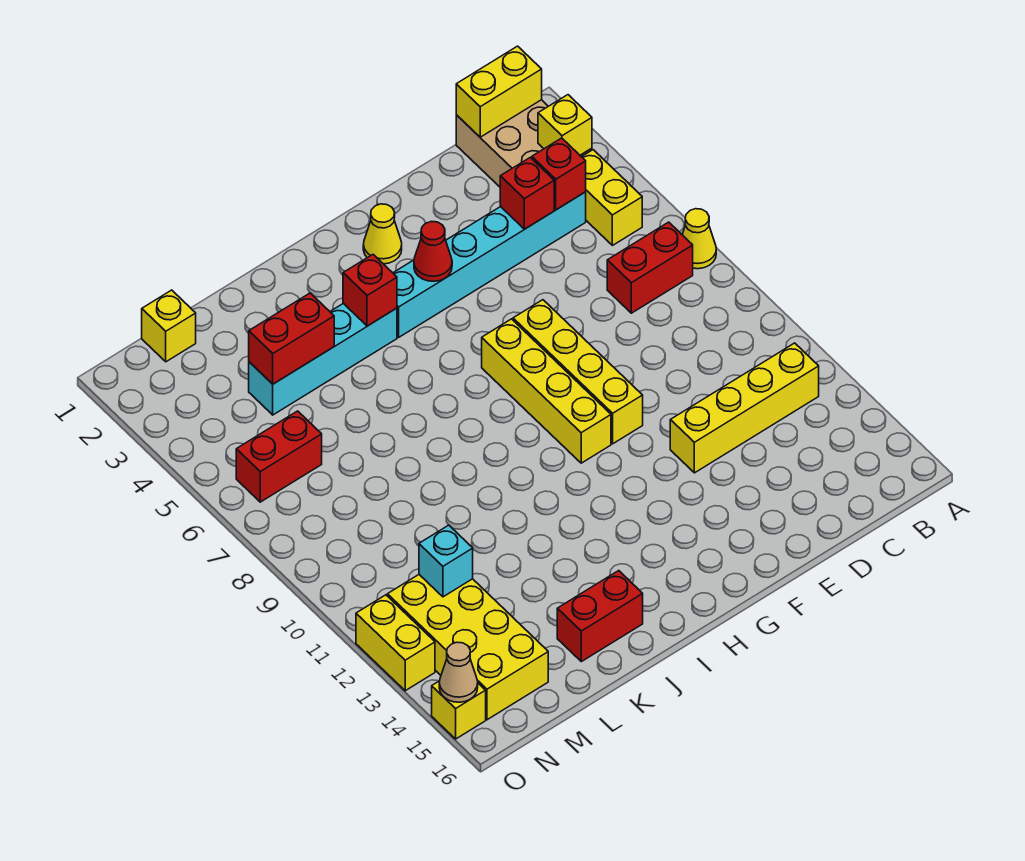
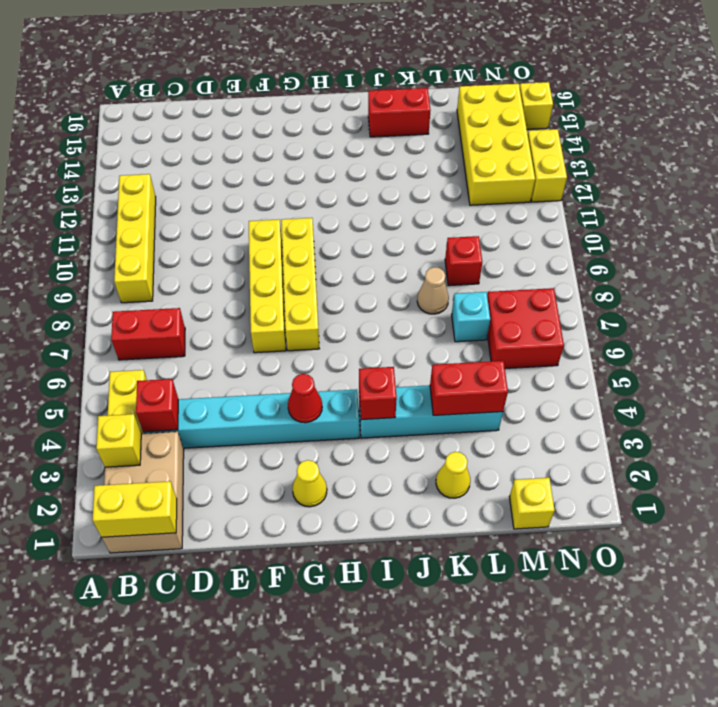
yellow cone A7 level 1 -> yellow cone K2 level 1
yellow brick B12:E12 level 1 -> yellow brick B9:B12 level 1
red brick D4 level 2 -> red brick L9 level 1
red brick M6:N6 level 1 -> red brick M6:N7 level 1
cyan brick M12 level 2 -> cyan brick L7 level 1
tan cone O15 level 2 -> tan cone K8 level 1

